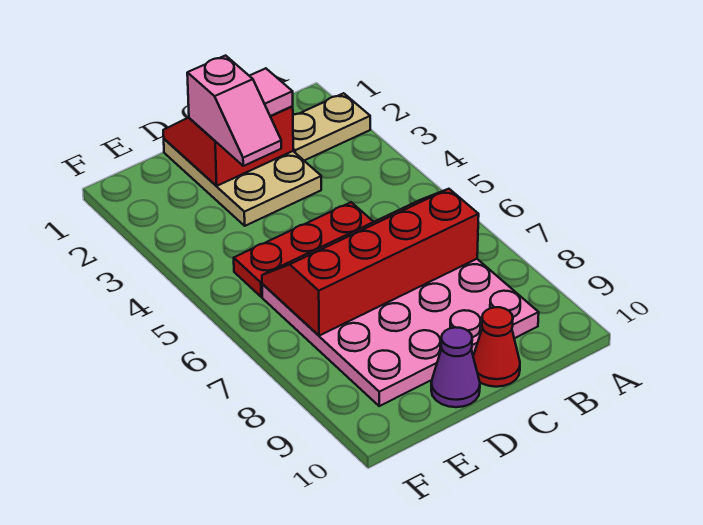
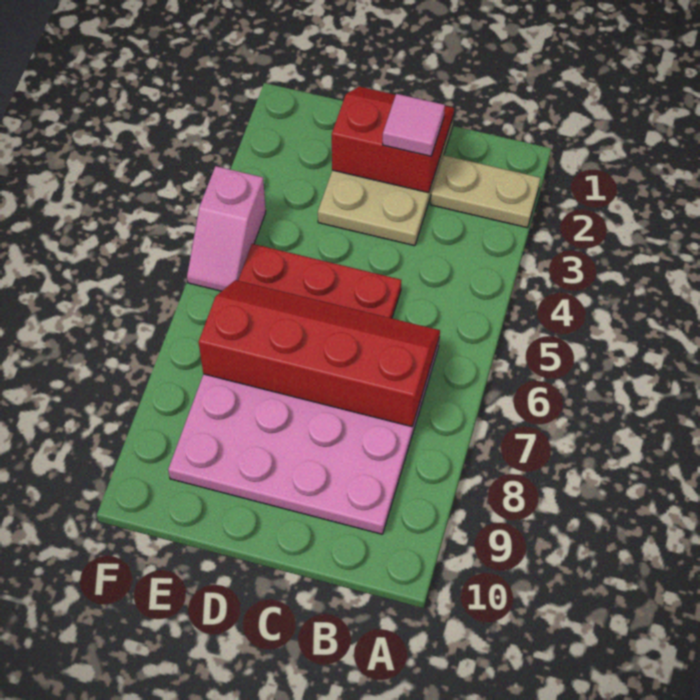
red cone C10 level 1 -> none
pink slope D2:D3 level 3 top 2 -> pink slope F4:F5 level 1 top 4
purple cone D10 level 1 -> none

